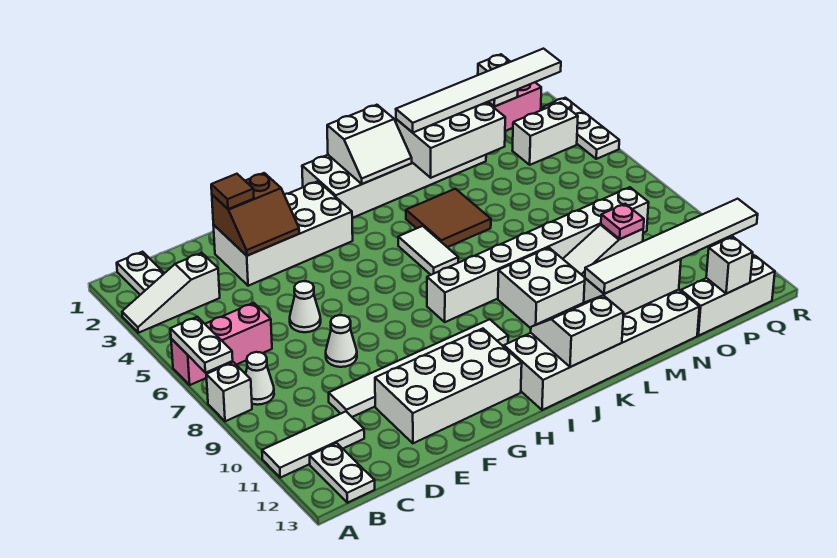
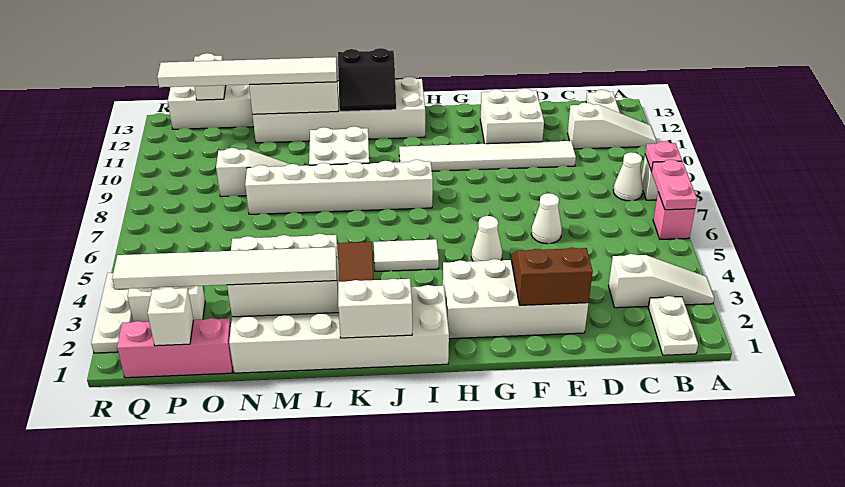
pink brick A6:C6 level 1 -> pink brick A6 level 1
white plate A6:A7 level 2 -> pink plate A6:A7 level 2
white tile A11:C11 level 1 -> white slope A11:C11 level 1 top C
brown tile E2 level 3 -> none
white cone E8 level 1 -> white cone G5 level 1
white brick E11:H12 level 1 -> white brick E11:F12 level 1
white brick I8:P8 level 1 -> white brick I8:N8 level 1
white tile J5:J6 level 1 -> white tile I5:J5 level 1
white slope J12:K13 level 2 top 13 -> black slope J12:K13 level 2 top 13
pink plate O9 level 2 -> pink plate A8 level 2

